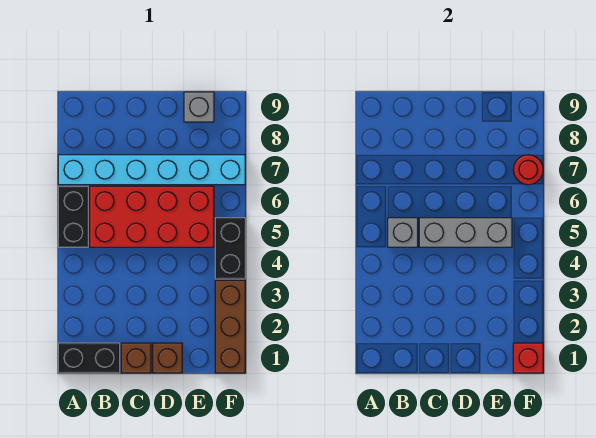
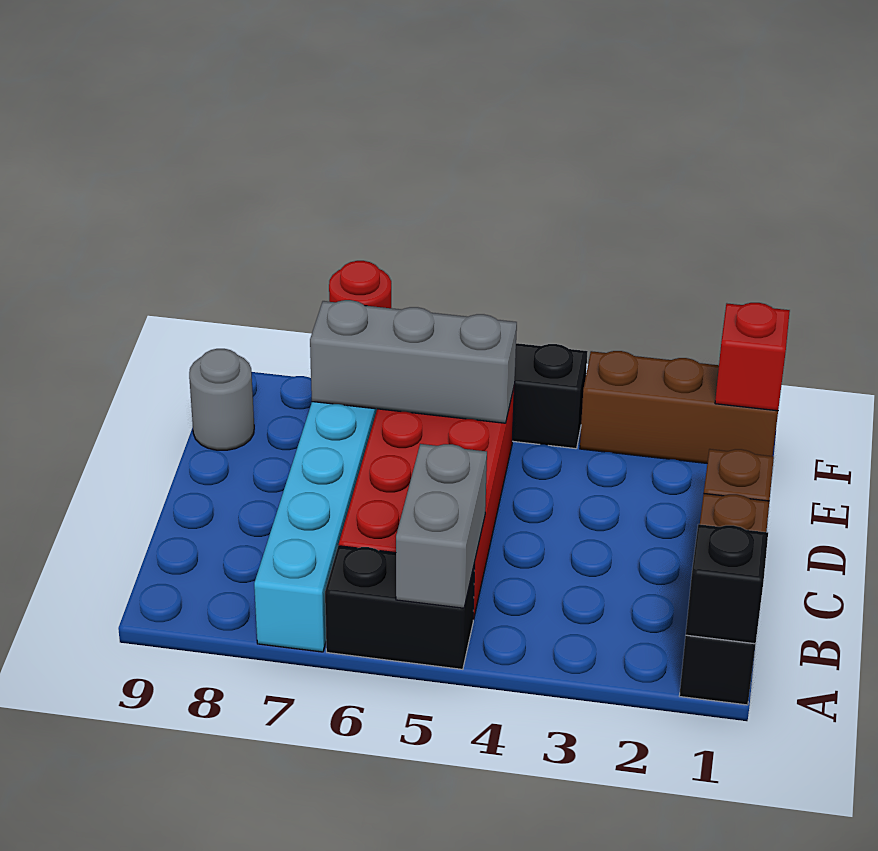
none -> black brick A1 level 2
grey brick B5 level 2 -> grey brick A5:B5 level 2
grey brick C5:E5 level 2 -> grey brick E5:E7 level 2
grey brick E9 level 1 -> grey round brick E9 level 1

